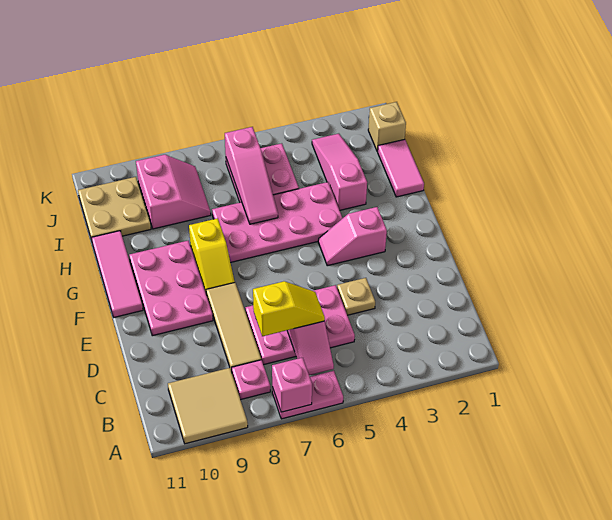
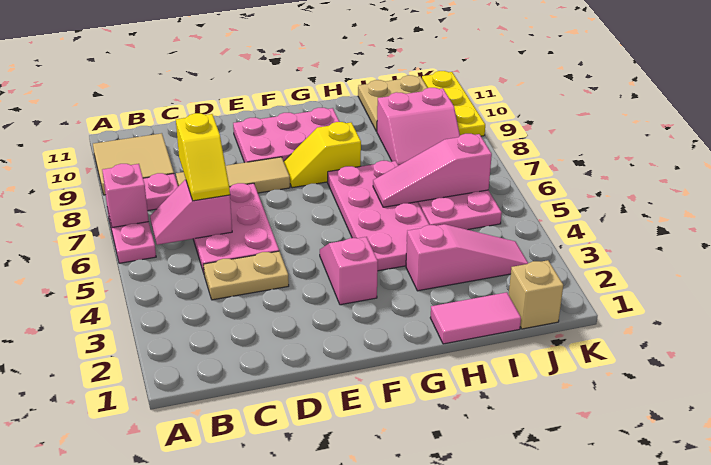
tan plate D4 level 1 -> tan plate C4:D4 level 1
pink tile F11:H11 level 1 -> none
none -> yellow plate K9:K11 level 1

